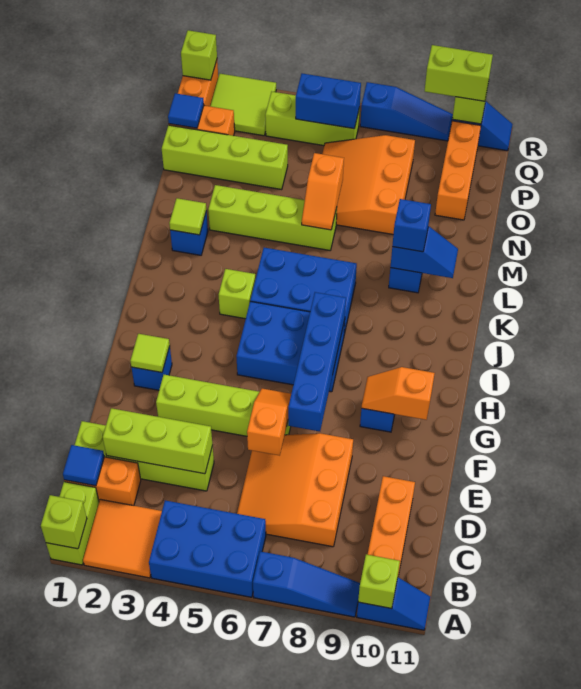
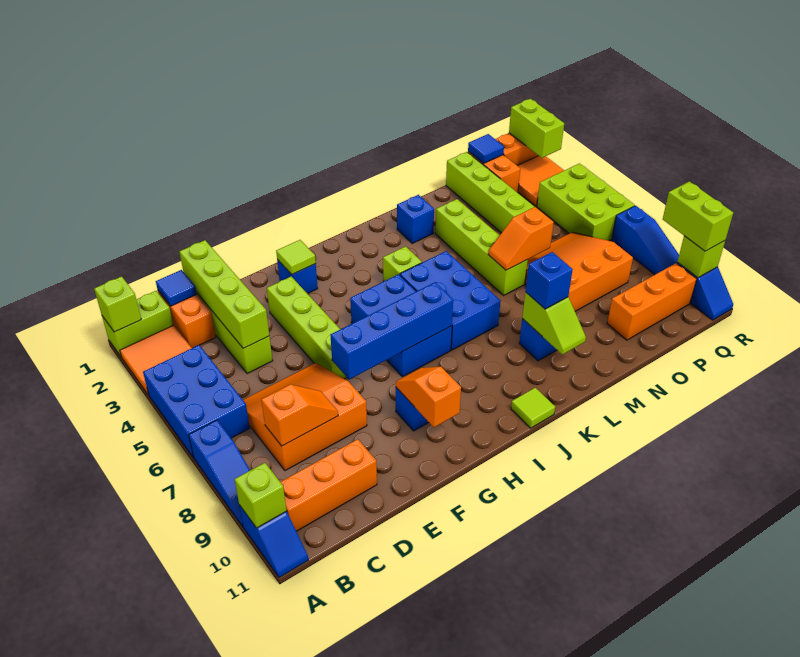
lime brick D2:D4 level 2 -> lime brick D1:D4 level 2
orange slope E6:F6 level 2 top E -> orange slope C8:D8 level 2 top C
lime tile L2 level 2 -> lime tile J11 level 1
blue slope L9:L10 level 2 top 9 -> lime slope L9:L10 level 2 top 9
lime tile Q2:R3 level 1 -> orange tile Q2:R3 level 1
lime brick Q4:Q6 level 1 -> lime brick Q4:R6 level 1
blue brick Q5:Q6 level 2 -> none
lime brick R1 level 2 -> lime brick R1:R2 level 2

